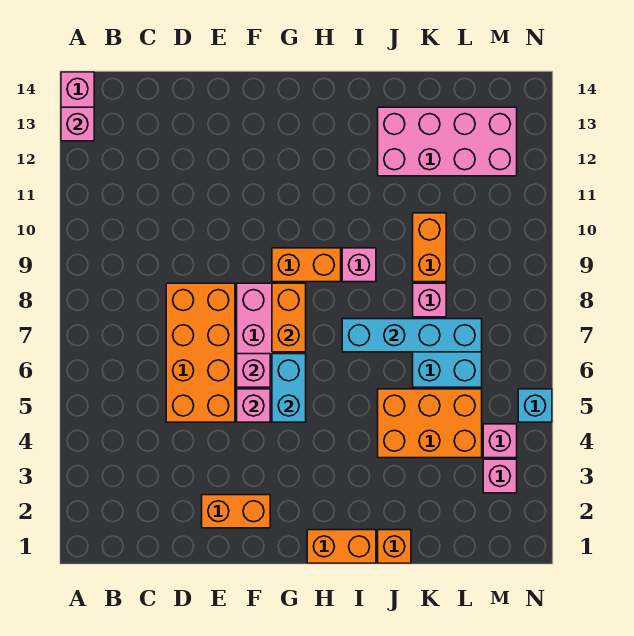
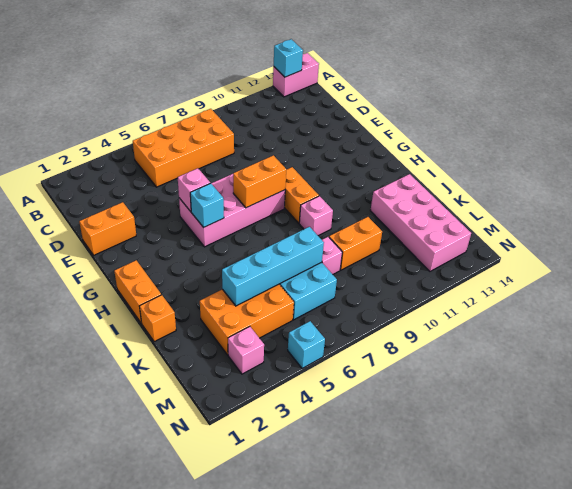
pink brick A13 level 2 -> cyan brick A13 level 2
orange brick D5:E8 level 1 -> orange brick B5:C8 level 1
orange brick E2:F2 level 1 -> orange brick E1:E2 level 1
pink brick F6 level 2 -> none
cyan brick G5:G6 level 2 -> cyan brick G5 level 2
cyan brick I7:L7 level 2 -> cyan brick K4:K7 level 2
orange brick J4:L5 level 1 -> orange brick K3:L5 level 1
pink brick M4 level 1 -> none

